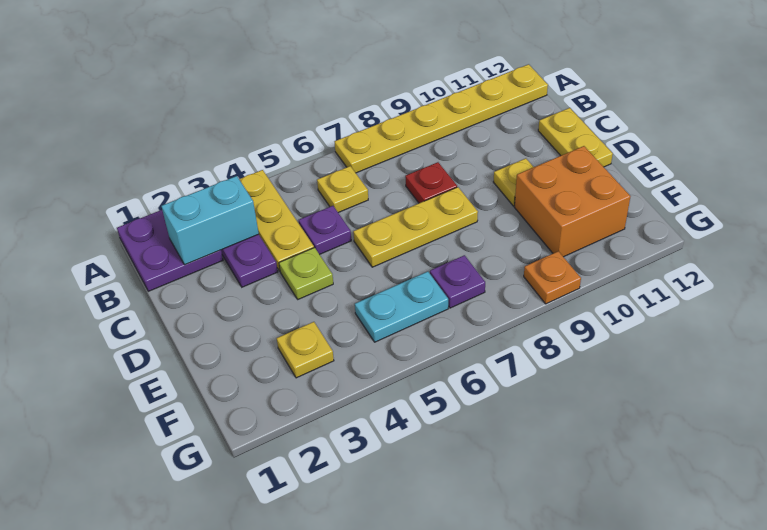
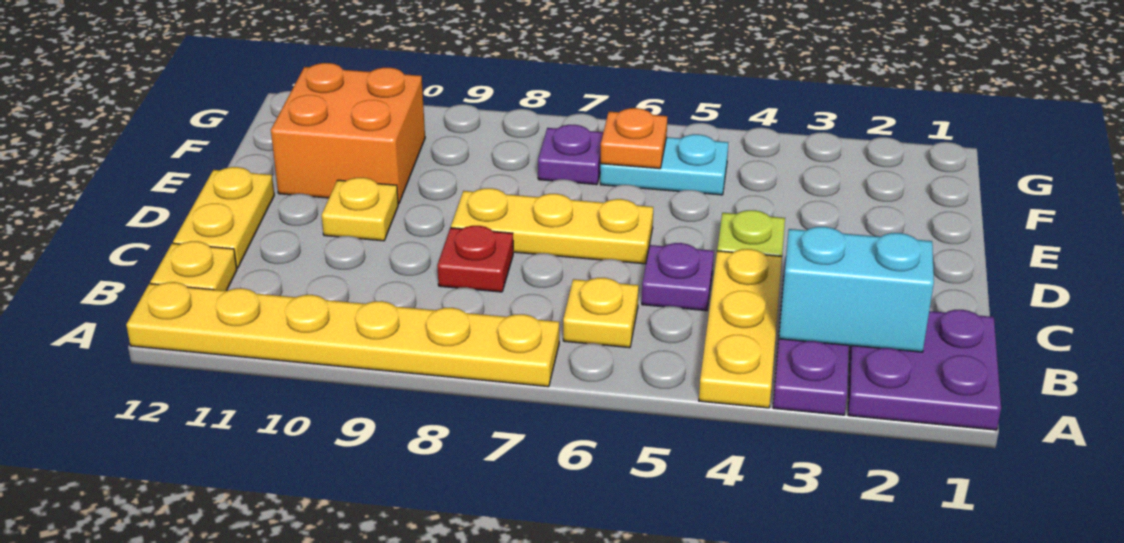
yellow plate F3 level 1 -> yellow plate B12 level 1
orange plate G9 level 1 -> orange plate F6 level 2

